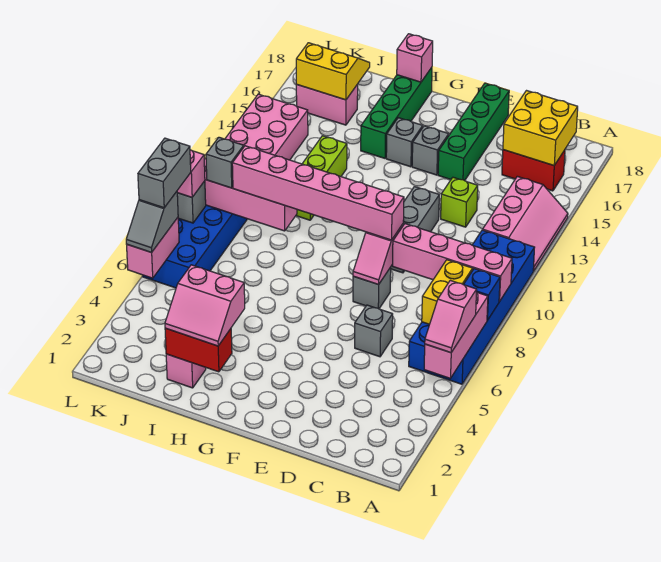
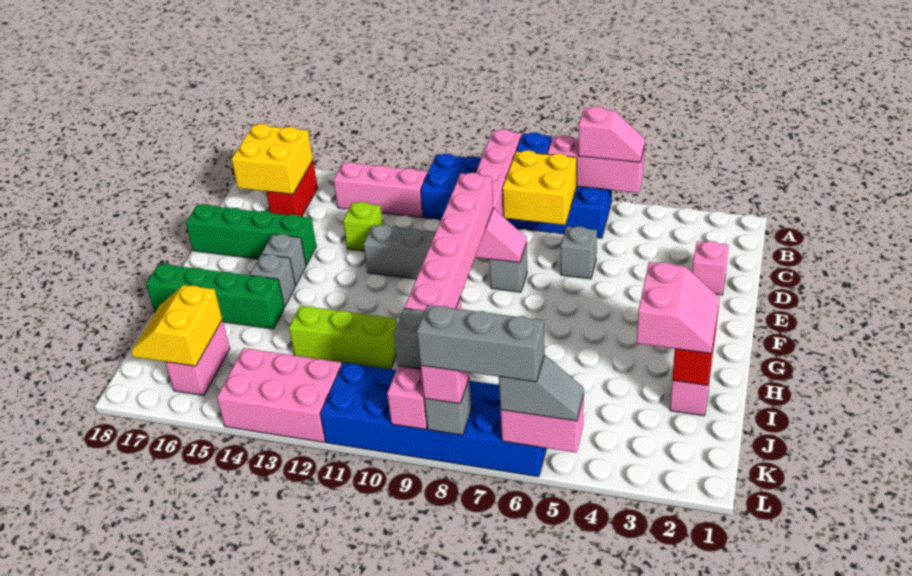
yellow brick B7:B8 level 2 -> yellow brick B7:C8 level 2
pink brick H18 level 2 -> pink brick D2 level 1
grey brick L6:L7 level 4 -> grey brick L6:L8 level 4

